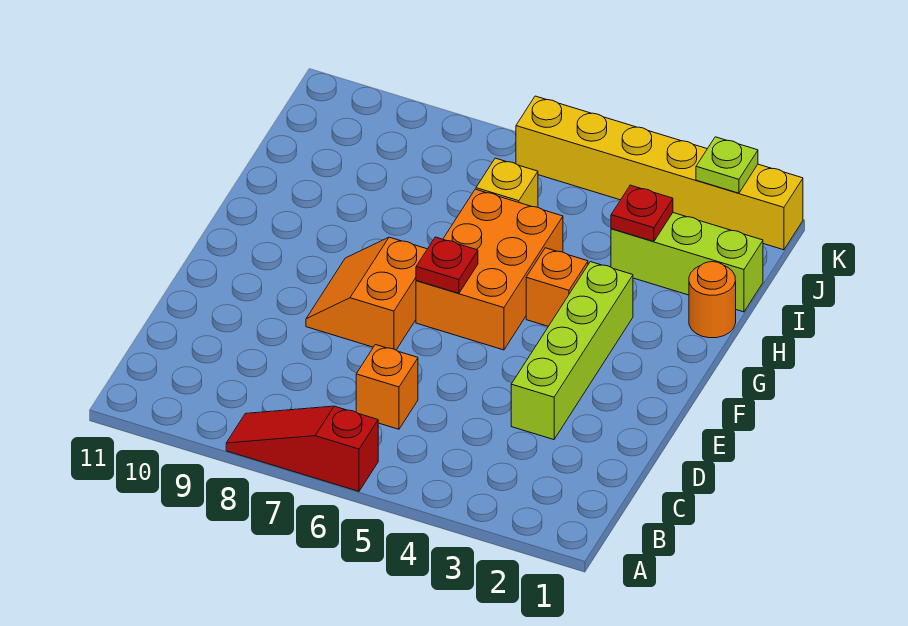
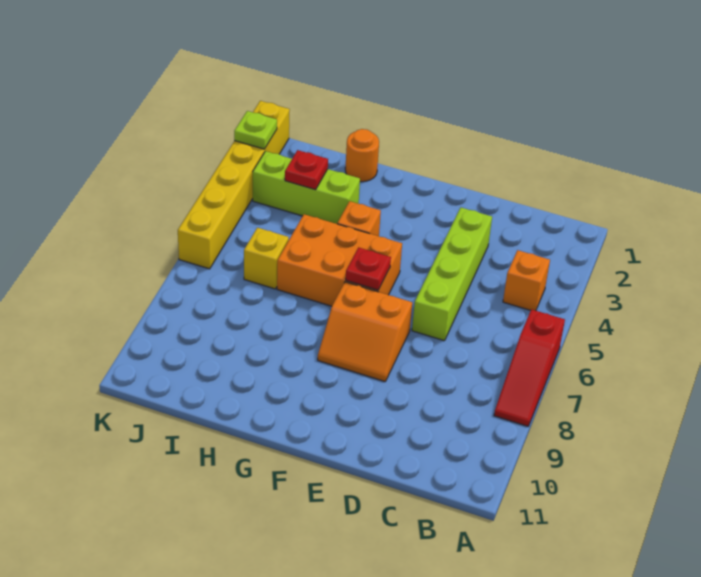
orange brick C6 level 1 -> orange brick B4 level 1
lime brick D3:G3 level 1 -> lime brick D3:D6 level 1
lime brick I1:I3 level 1 -> lime brick H3:J3 level 1

